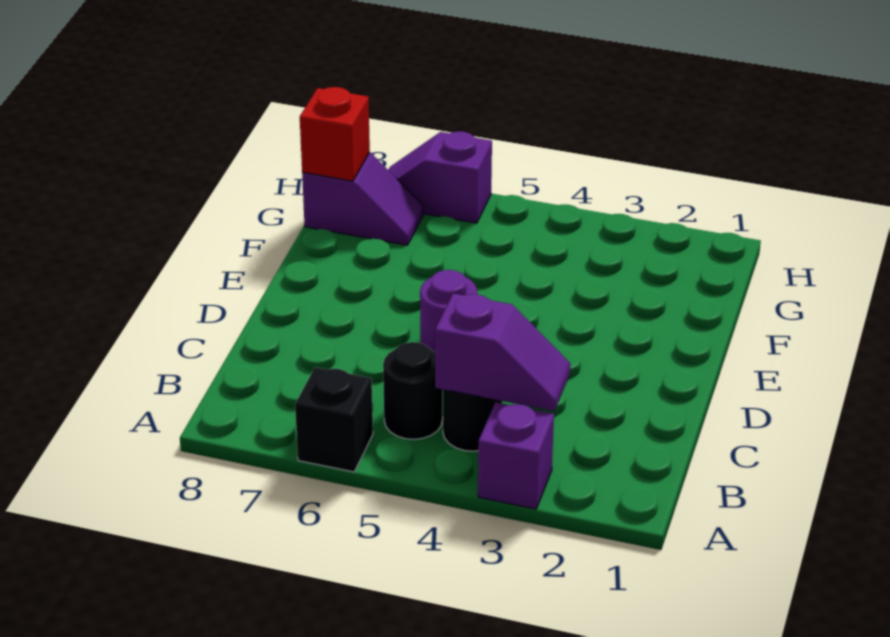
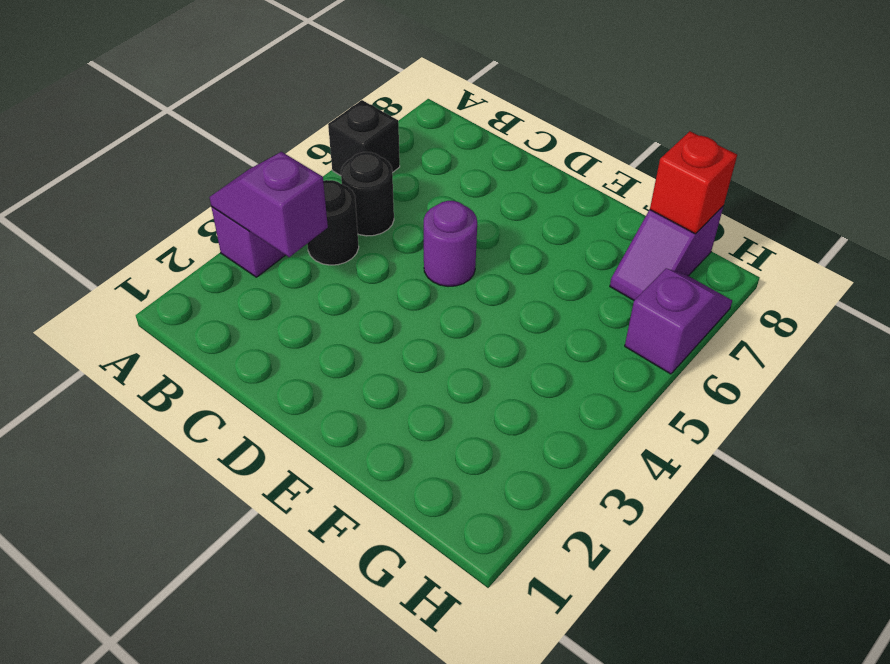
purple slope B3:B4 level 2 top 4 -> purple slope A3:B3 level 2 top B

